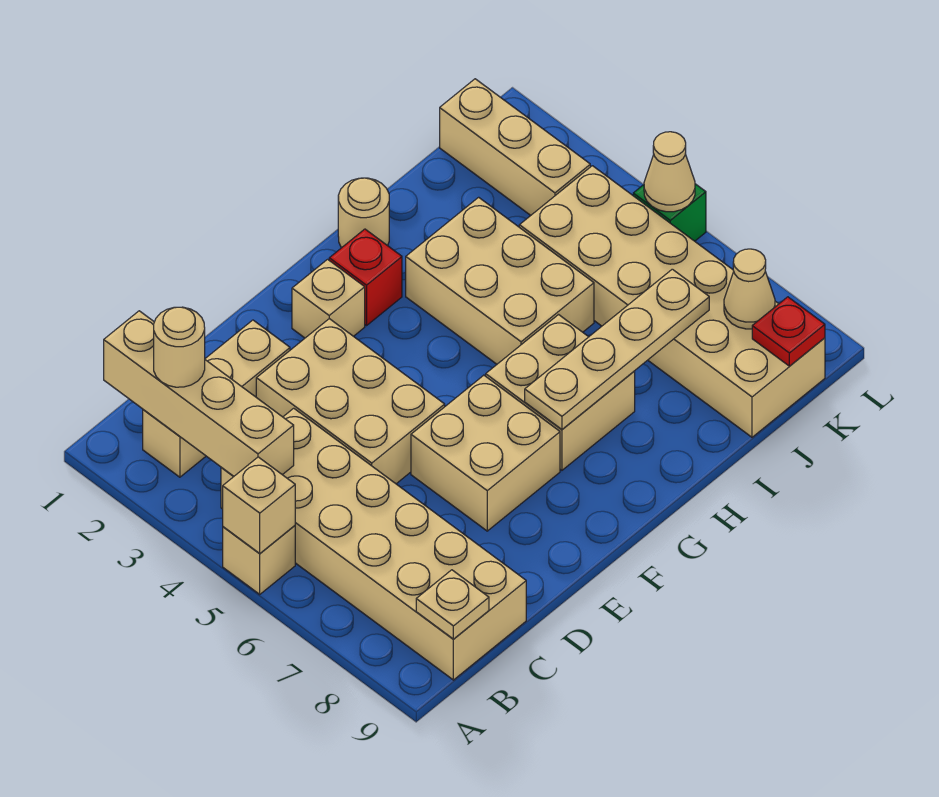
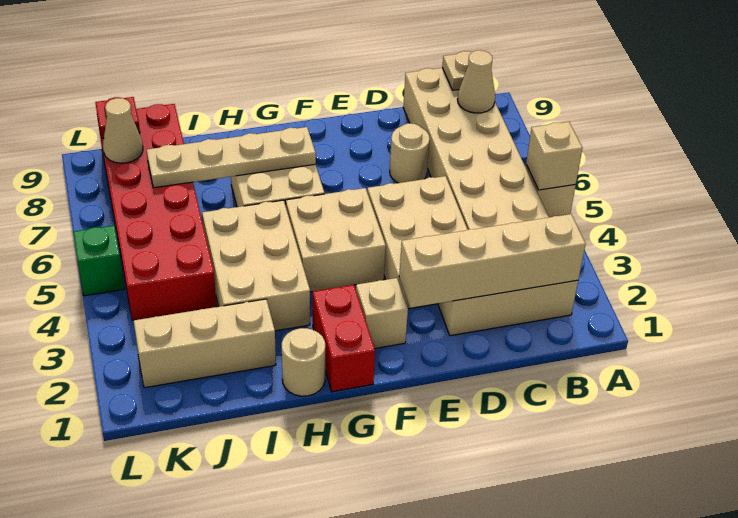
tan brick B1:B4 level 2 -> tan brick B2:E2 level 2
tan round brick B2 level 3 -> tan round brick D7 level 1
tan brick E6:F7 level 1 -> tan brick F4:G5 level 1
red brick G2 level 1 -> red brick G1:G2 level 1
tan brick J4:K9 level 1 -> red brick J4:K9 level 1
tan brick K1:K3 level 1 -> tan brick I2:K2 level 1
tan cone L5 level 2 -> tan cone B8 level 2

